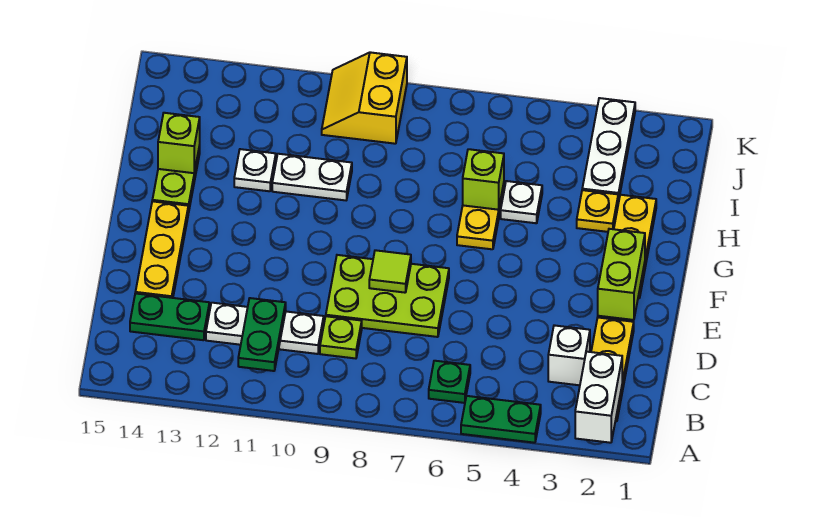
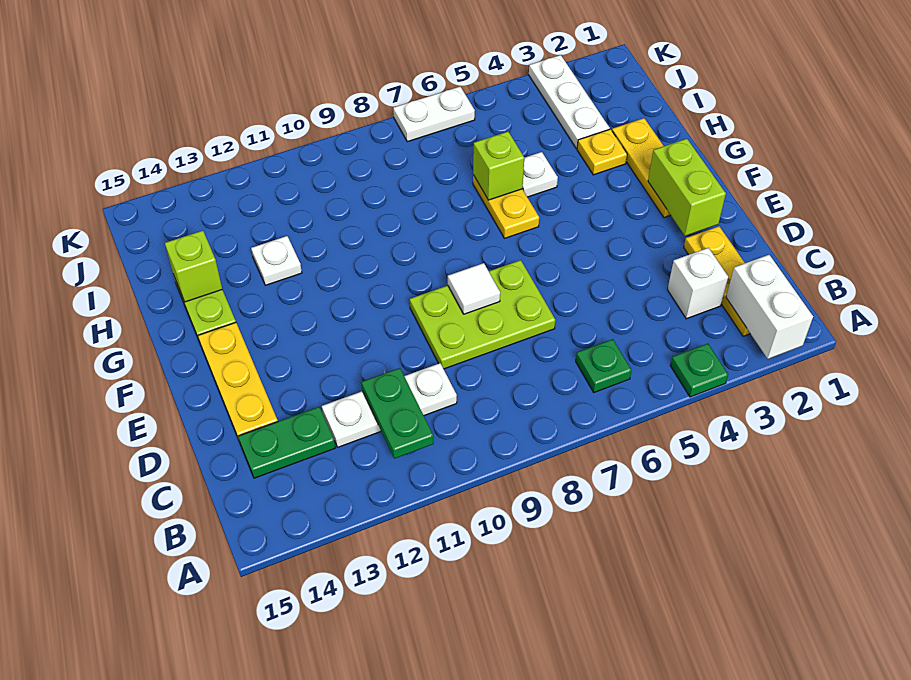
green plate A4:A5 level 1 -> green plate A4 level 1
lime plate C9 level 1 -> none
lime tile E8 level 2 -> white tile E8 level 2
white plate H10:H11 level 1 -> white plate K6:K7 level 1
yellow slope J9:K10 level 1 top 9 -> none

